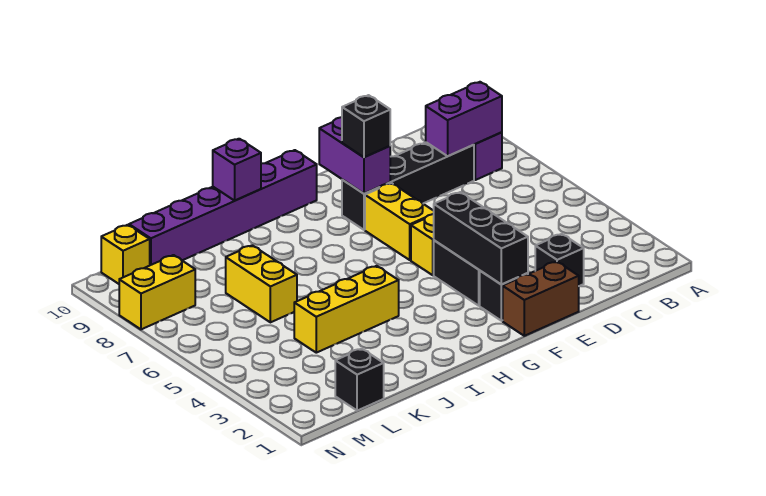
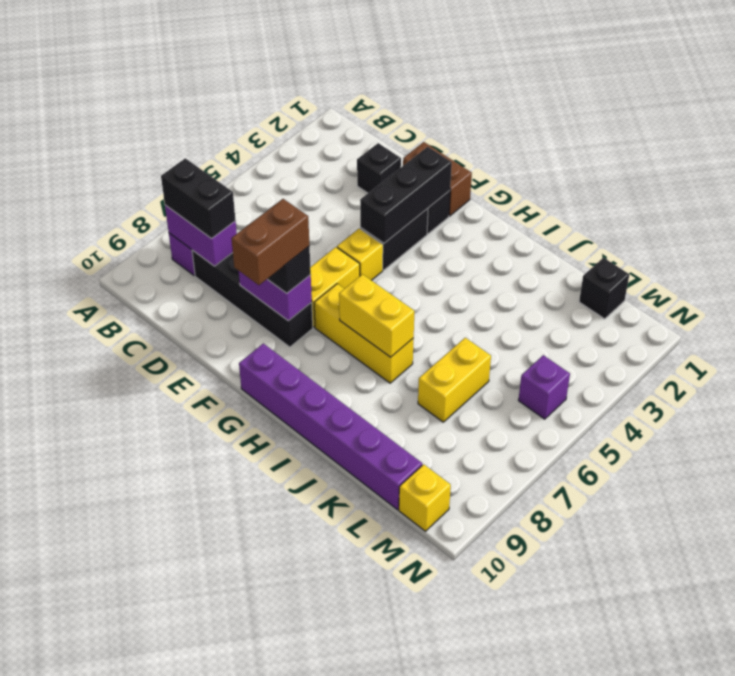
none -> black brick B8:C8 level 3
purple brick F8:F9 level 2 -> purple brick E8:F8 level 2
none -> brown brick F8:F9 level 4
yellow brick I4:K4 level 1 -> yellow brick G7:I7 level 1
purple brick I10 level 2 -> purple brick M5 level 1
yellow brick M8:N8 level 1 -> yellow brick H7:I7 level 2

